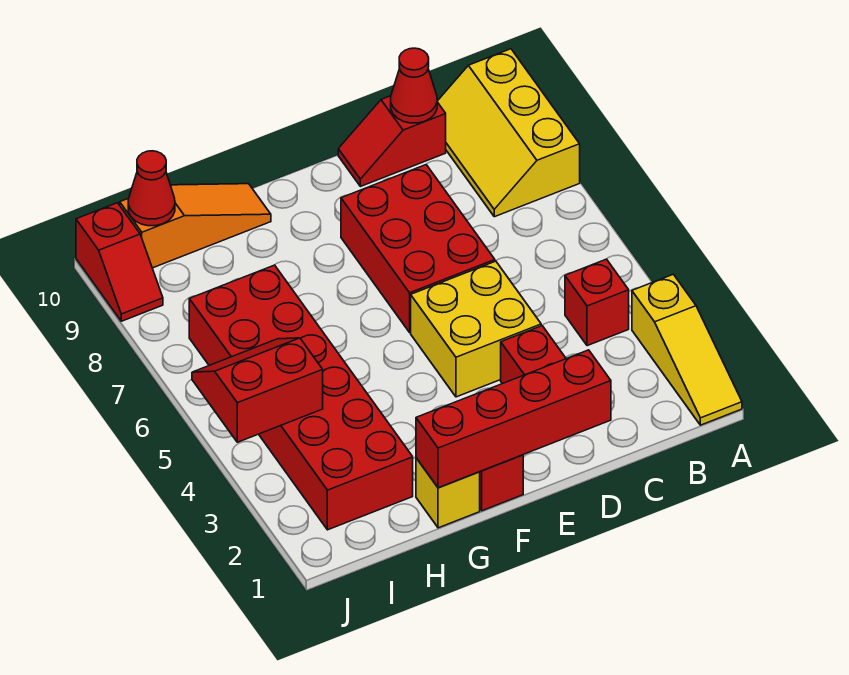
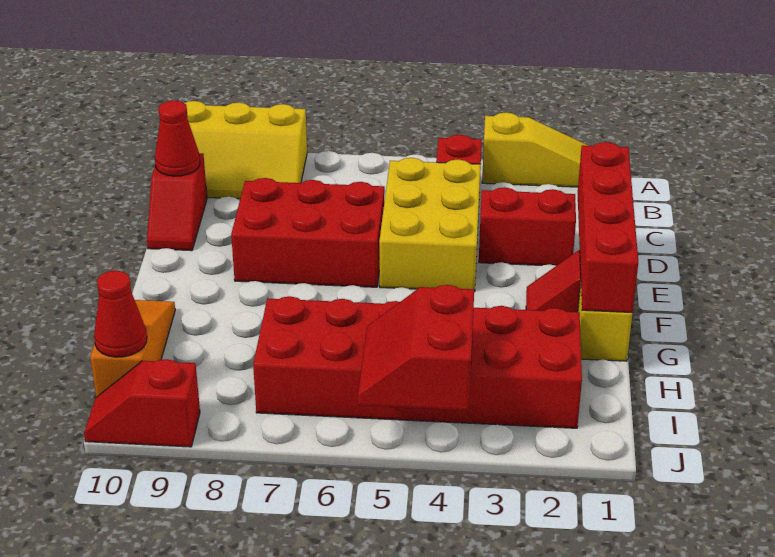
yellow brick D4:E5 level 1 -> yellow brick C4:E5 level 1
red slope J9:J10 level 1 top 10 -> red slope J9:J10 level 1 top 9

